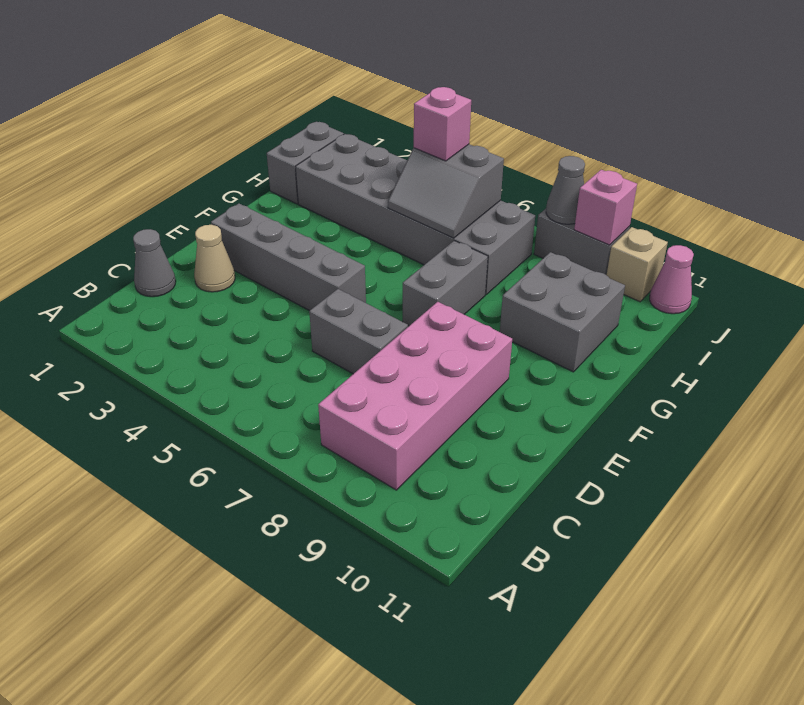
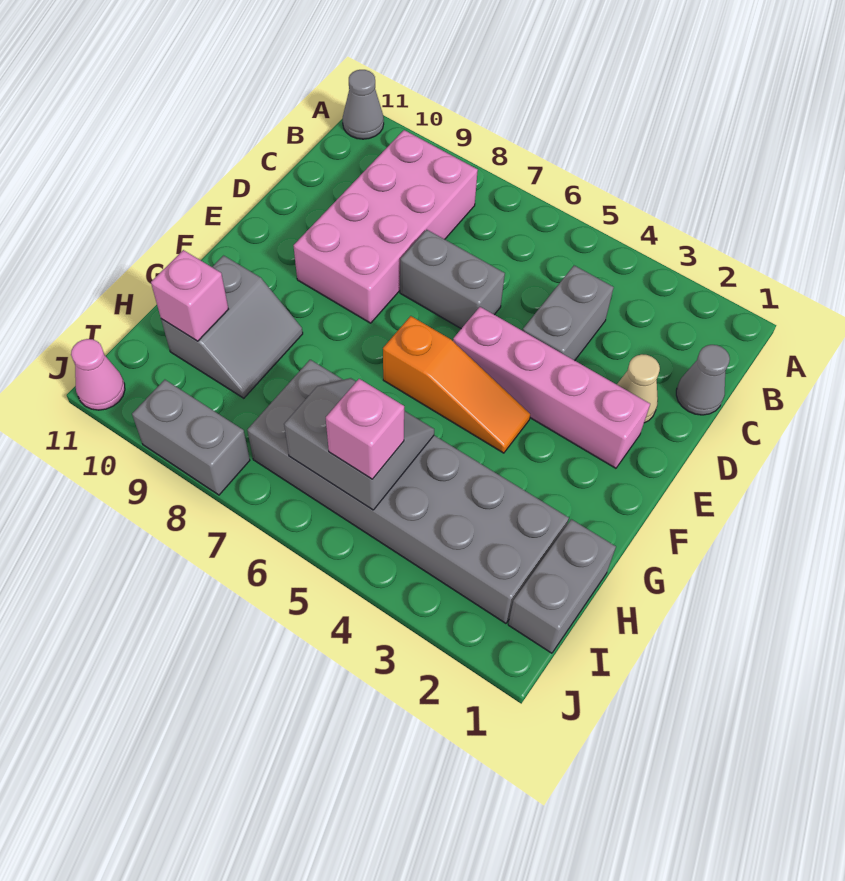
grey brick E2:E5 level 1 -> pink brick E2:E5 level 1
none -> orange slope F4:F6 level 1 top 6
grey brick F7:G7 level 1 -> grey brick C4:D4 level 1
grey brick G9:H10 level 1 -> grey slope G9:H10 level 1 top 10
grey cone J8 level 2 -> grey cone A11 level 1
pink brick J9 level 2 -> pink brick H10 level 2
tan brick J10 level 1 -> none

